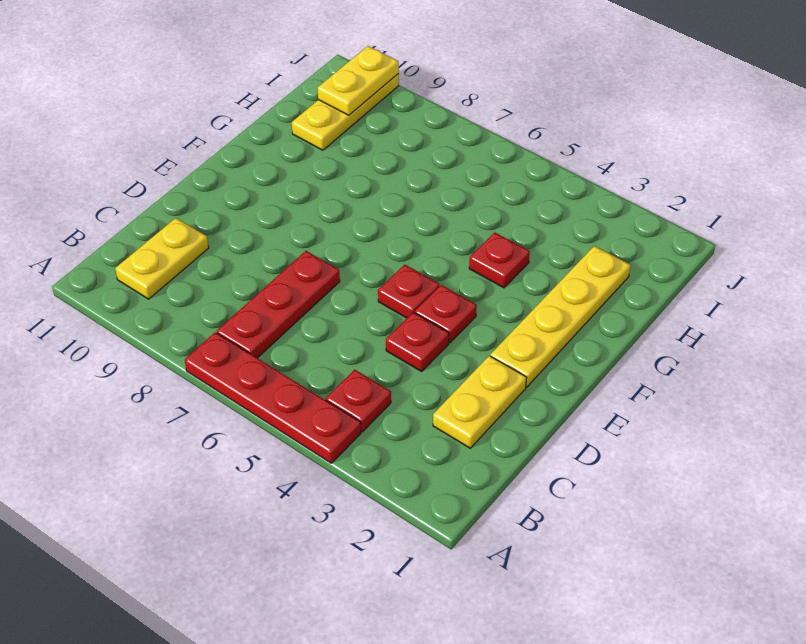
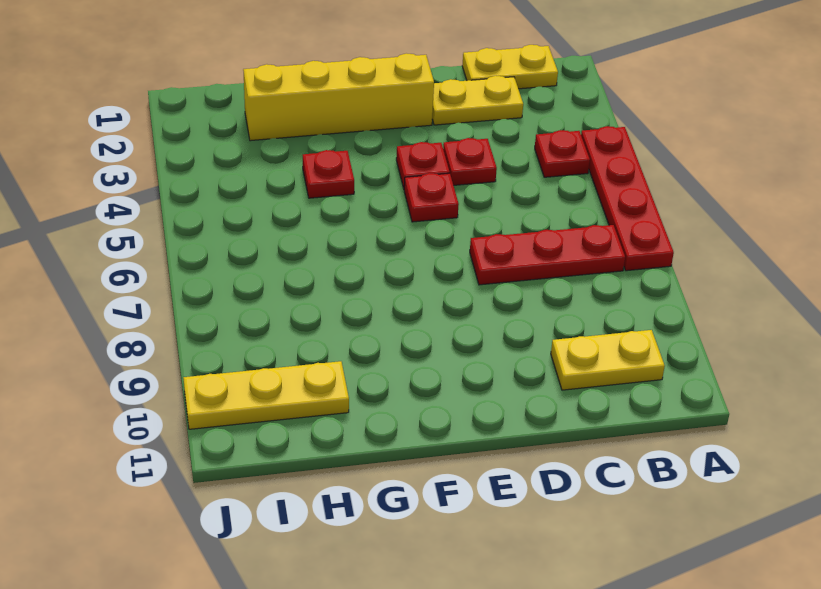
yellow plate E2:H2 level 1 -> yellow brick E2:H2 level 1
yellow plate I10:J10 level 2 -> yellow plate B1:C1 level 1

